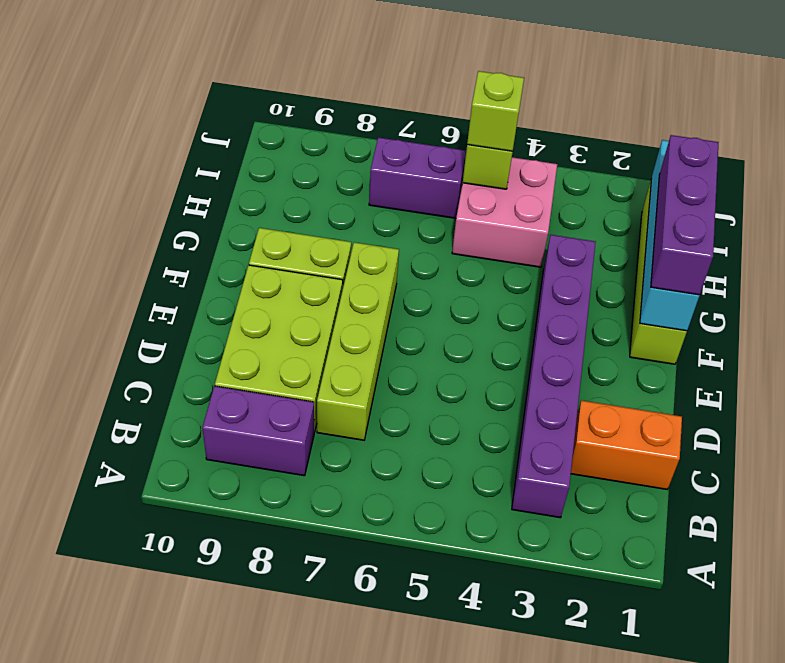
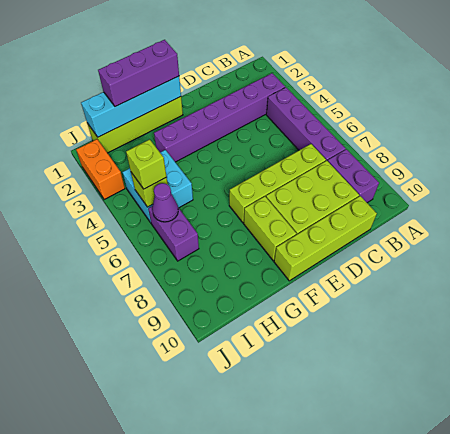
none -> purple brick B4:B7 level 1
orange brick C1:C2 level 1 -> orange brick J2:J3 level 1
none -> lime brick C10:F10 level 1
pink brick H4:I5 level 1 -> cyan brick H4:I5 level 1
none -> purple cone I6 level 2

